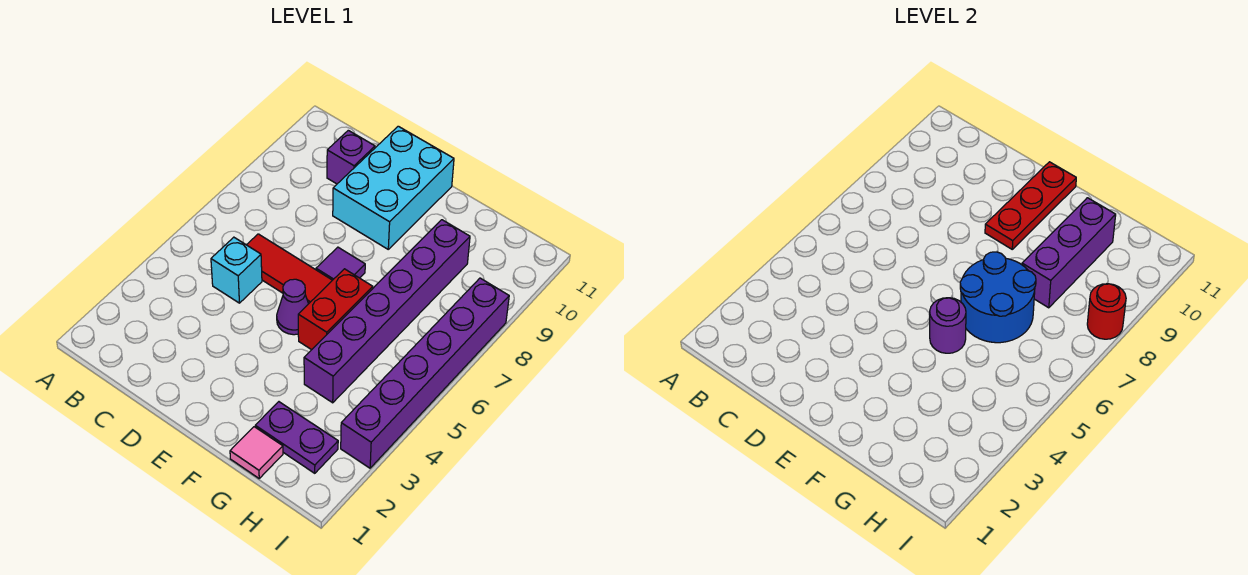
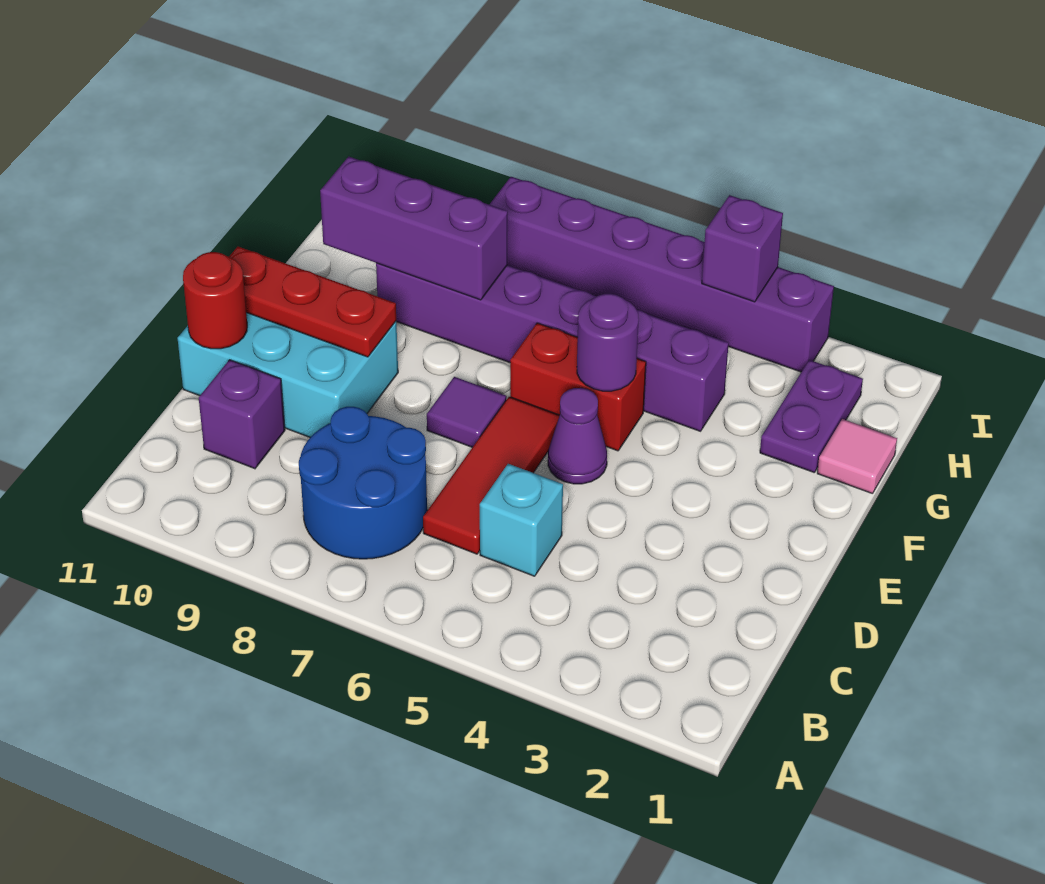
blue round brick F6:G7 level 2 -> blue round brick B7:C8 level 1
none -> purple brick I4 level 2
red round brick I8 level 2 -> red round brick D11 level 2

